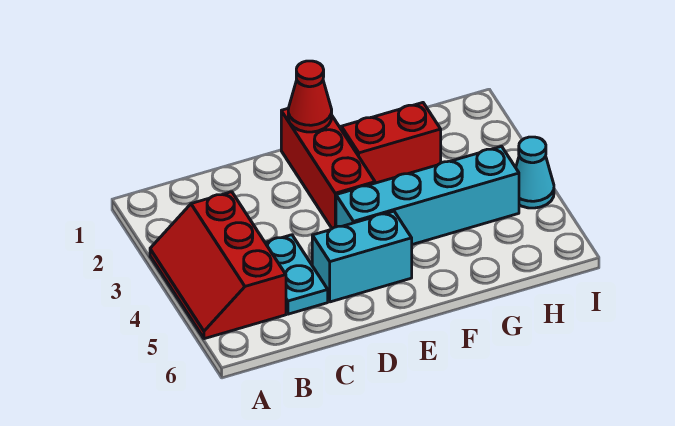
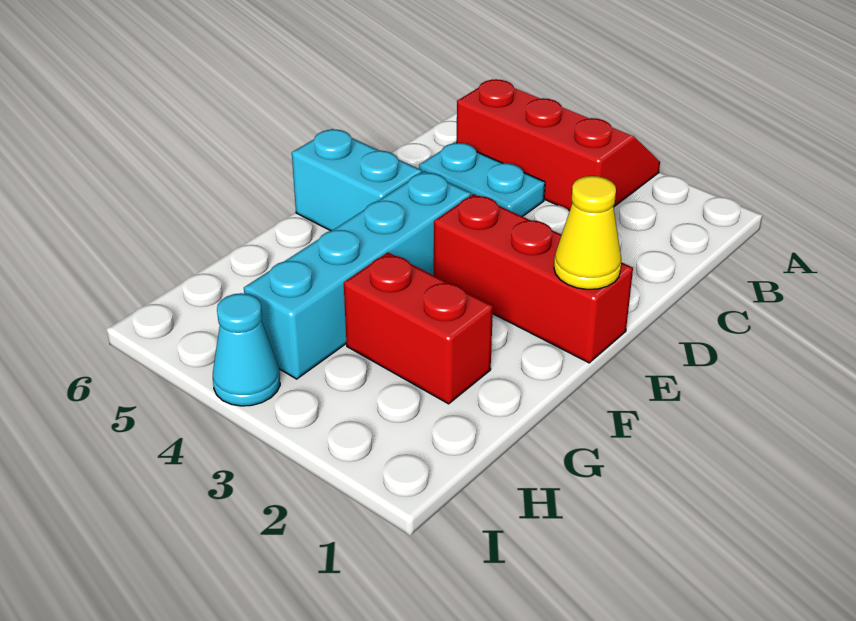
cyan brick D5:E5 level 1 -> cyan brick E5:E6 level 1
red cone E1 level 2 -> yellow cone E1 level 2
red brick F2:G2 level 1 -> red brick G2:G3 level 1

